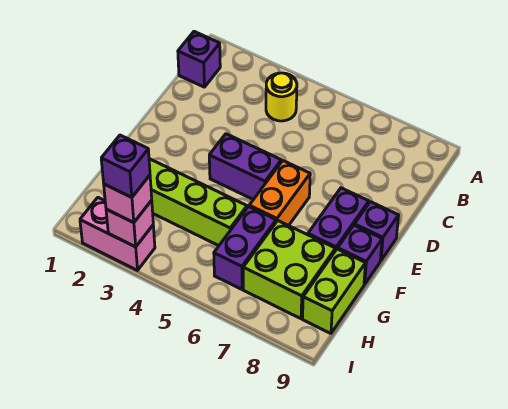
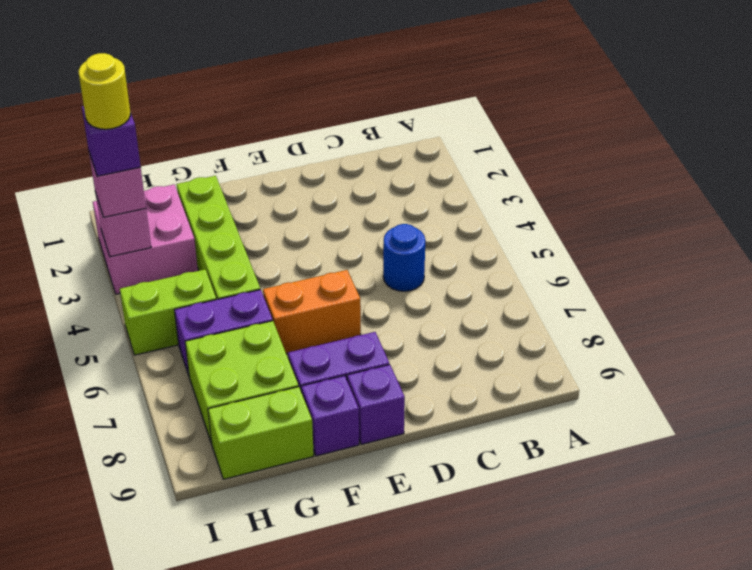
purple brick B1 level 1 -> none
yellow round brick B4 level 1 -> yellow round brick I3 level 5
none -> blue round brick C5 level 1
purple brick E4:E5 level 1 -> none
none -> lime brick H5:I5 level 1
pink brick I2:I3 level 1 -> pink brick H2:I3 level 1

